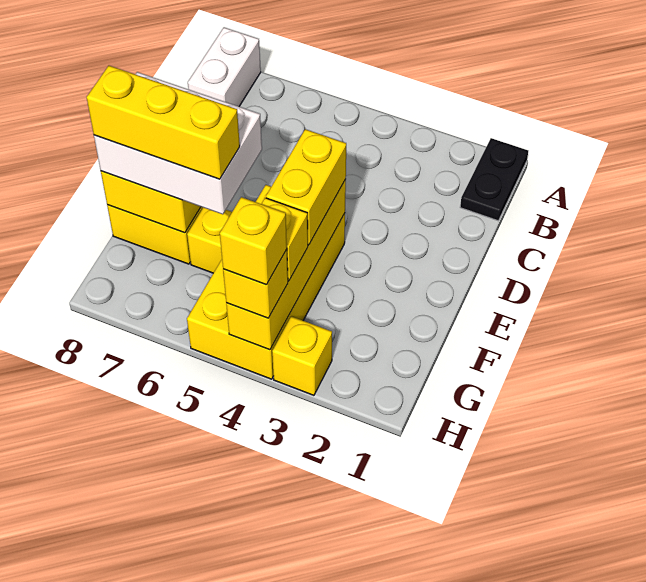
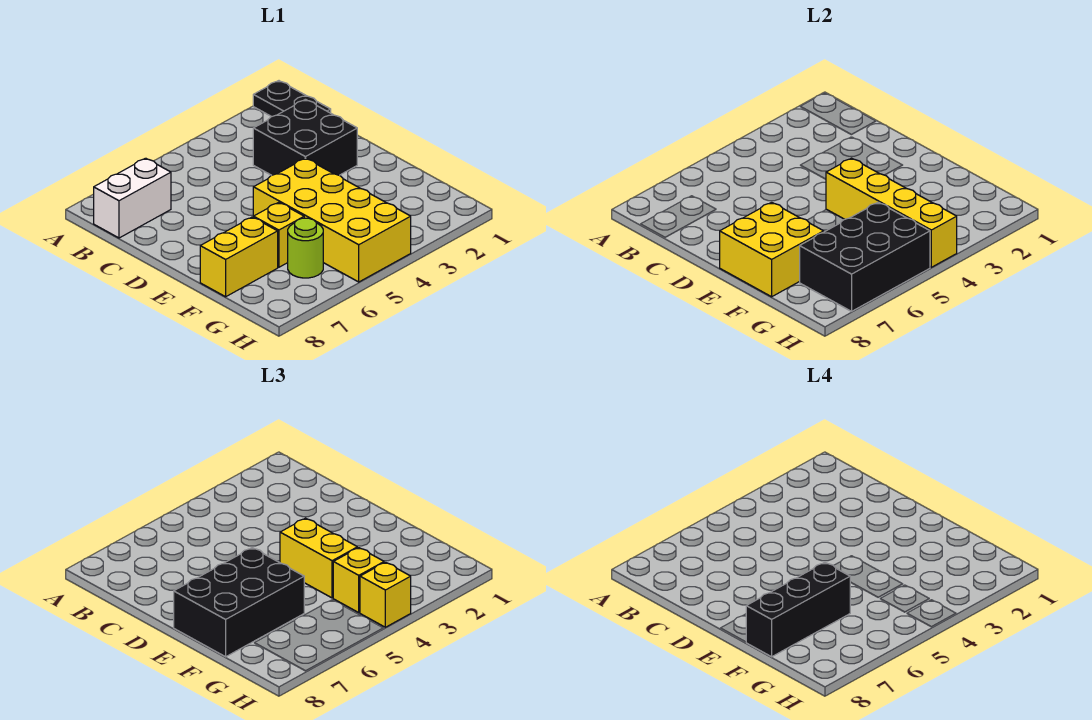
white brick A8:B8 level 1 -> white brick B7:B8 level 1
none -> black brick C2:D3 level 1
white brick E6:F8 level 3 -> black brick E6:F8 level 3
yellow brick F6:F8 level 4 -> black brick F6:F8 level 4
none -> black brick G5:H7 level 2
none -> lime round brick G6 level 1
yellow brick H3 level 1 -> none
yellow brick H4 level 4 -> none

